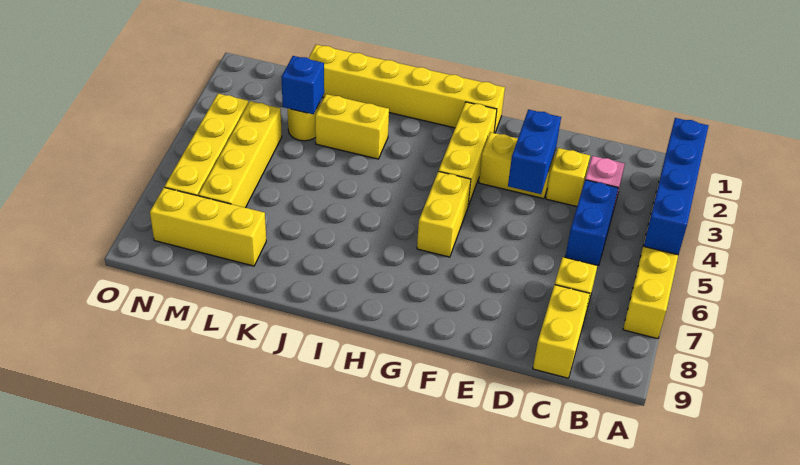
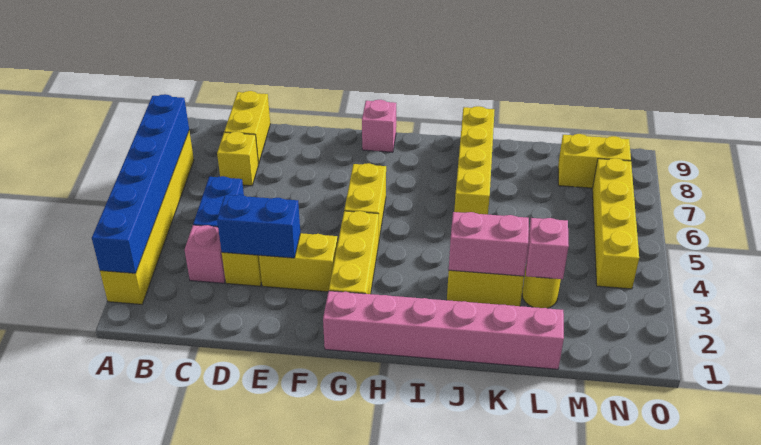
blue brick A2:A5 level 2 -> blue brick A2:A7 level 2
blue brick E3:E4 level 2 -> blue brick D3:E3 level 2
yellow brick G1:L1 level 1 -> pink brick G1:L1 level 1
none -> pink brick G9 level 1
none -> pink brick J3:K3 level 2
blue brick L3 level 2 -> pink brick L3 level 2
yellow brick L8:N8 level 1 -> yellow brick M8:N8 level 1
yellow brick M4:M7 level 1 -> yellow brick J6:J9 level 1

